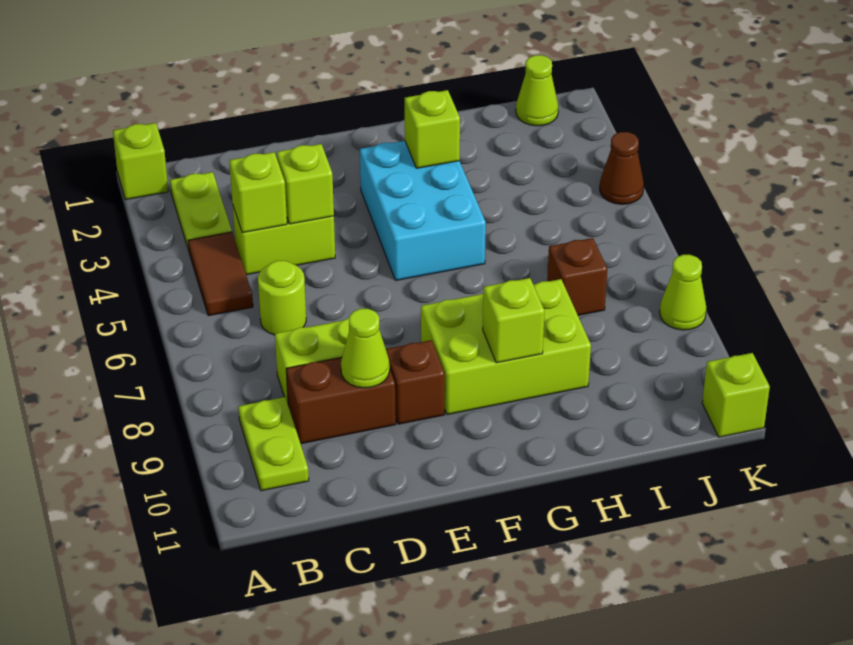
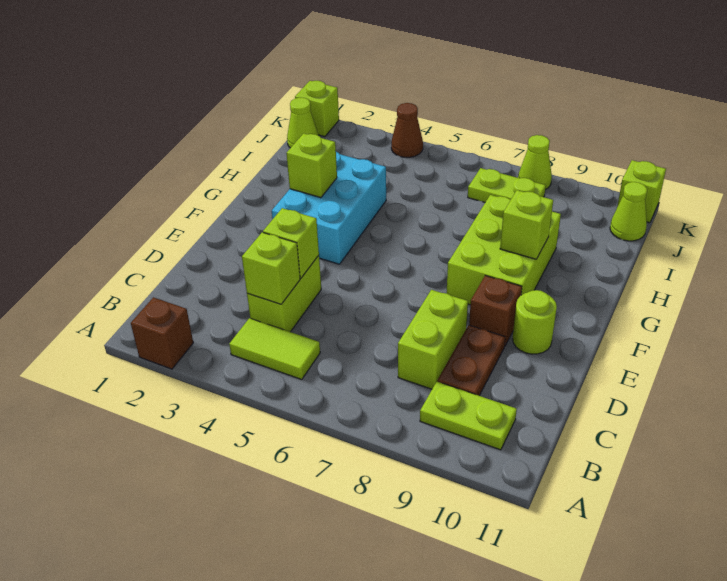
lime brick A1 level 1 -> lime brick K1 level 1
lime plate B2:B3 level 1 -> lime plate J7:J8 level 1
brown tile B4:B5 level 1 -> lime tile B4:B5 level 1
lime round brick C6 level 1 -> lime round brick E10 level 1
brown brick C9:D9 level 1 -> brown plate C9:D9 level 1
lime cone D9 level 2 -> lime cone J11 level 1
cyan brick F3:G5 level 1 -> cyan brick F3:H4 level 1
brown brick I7 level 1 -> brown brick A2 level 1

